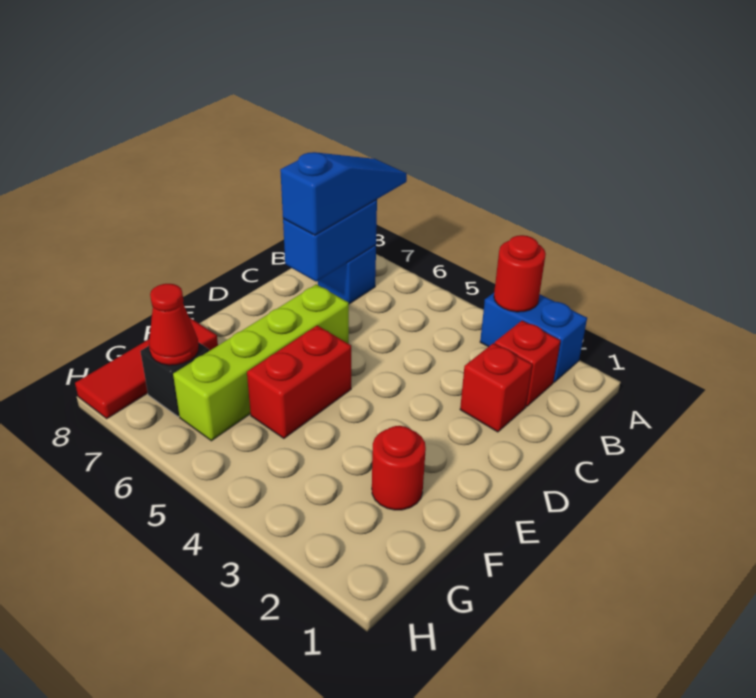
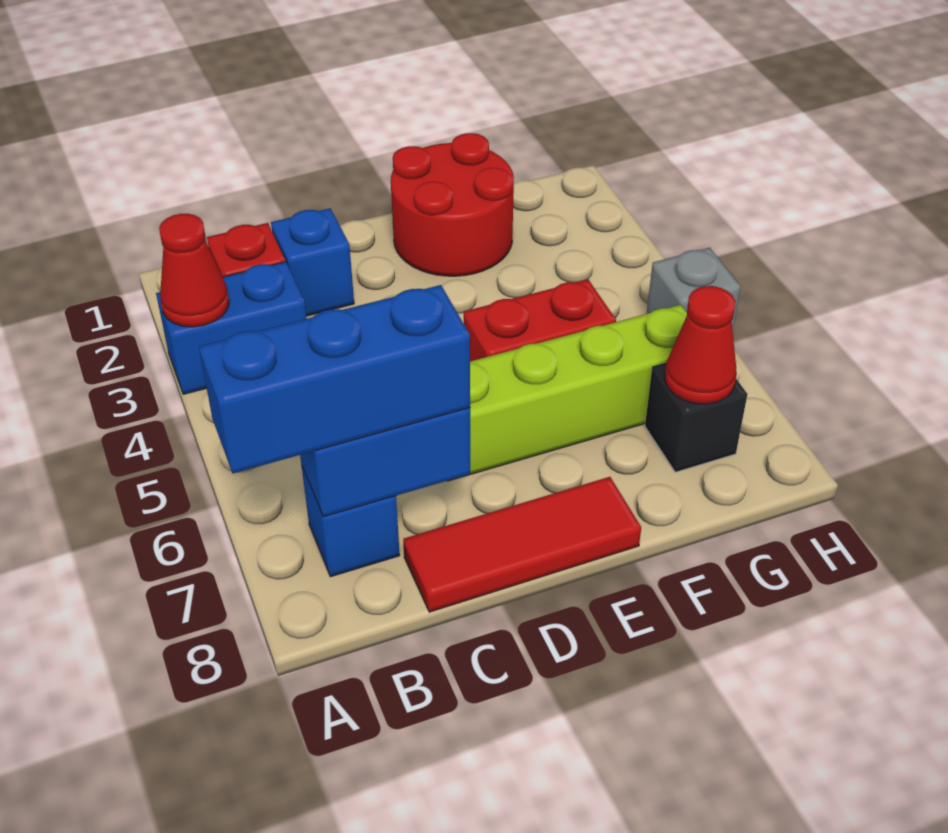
blue brick A2:A3 level 1 -> blue brick A3:B3 level 1
red round brick A3 level 2 -> red cone A3 level 2
blue slope A7:C7 level 3 top C -> blue brick A7:C7 level 3
red brick C2 level 1 -> blue brick C2 level 1
red round brick F2 level 1 -> red round brick E1:F2 level 1
red tile F8:H8 level 1 -> red tile C8:E8 level 1
none -> grey brick H5 level 1

